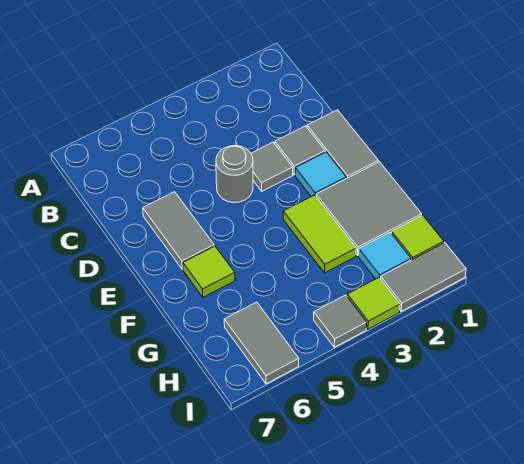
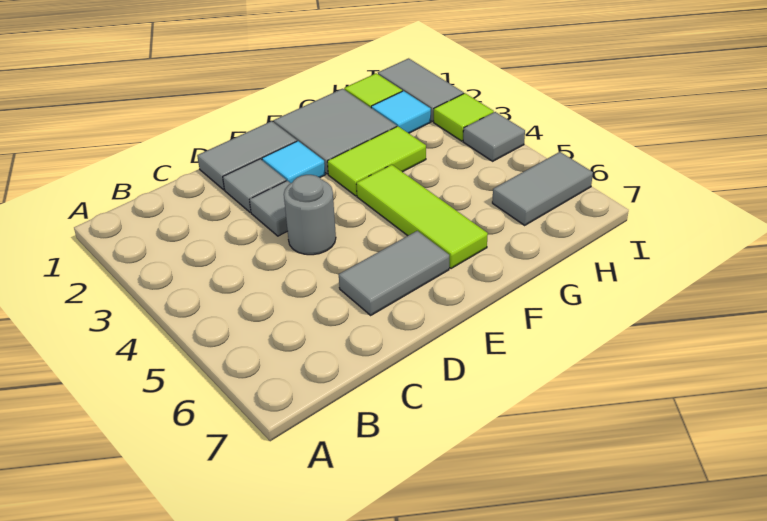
lime tile F6 level 1 -> lime tile F4:F6 level 1

